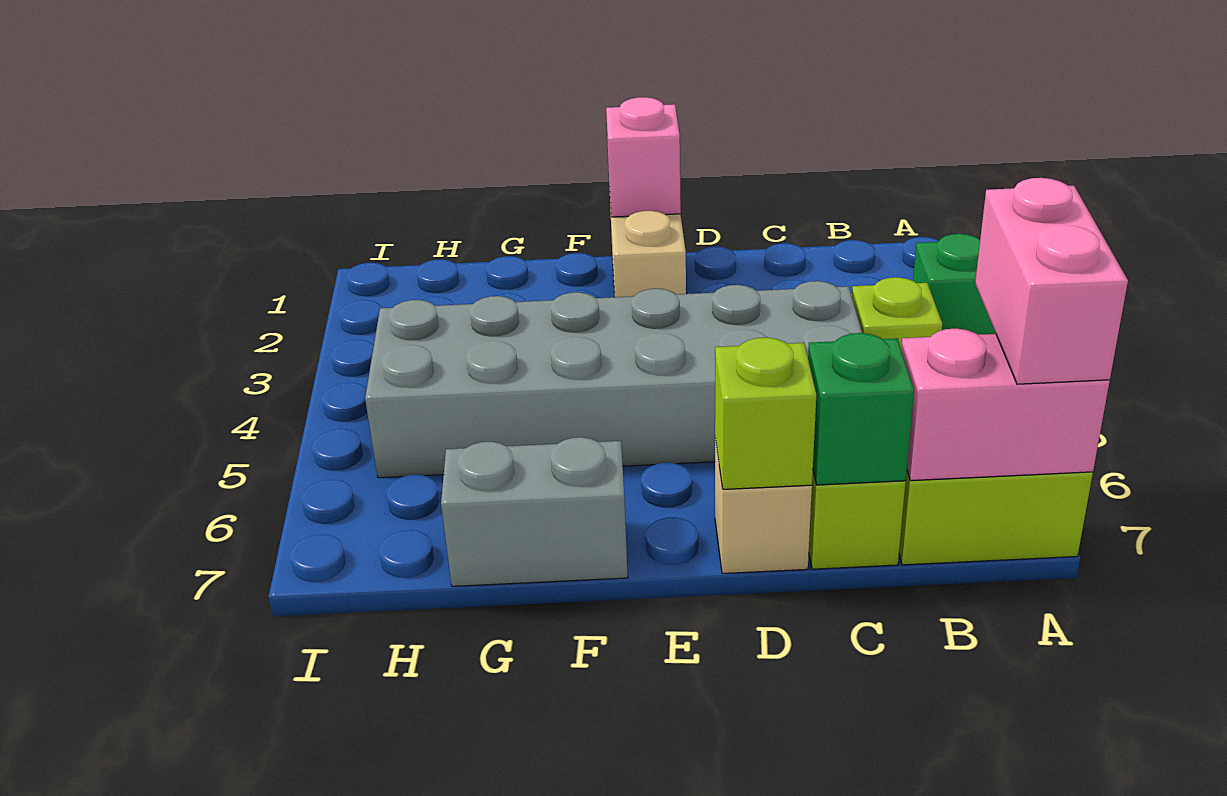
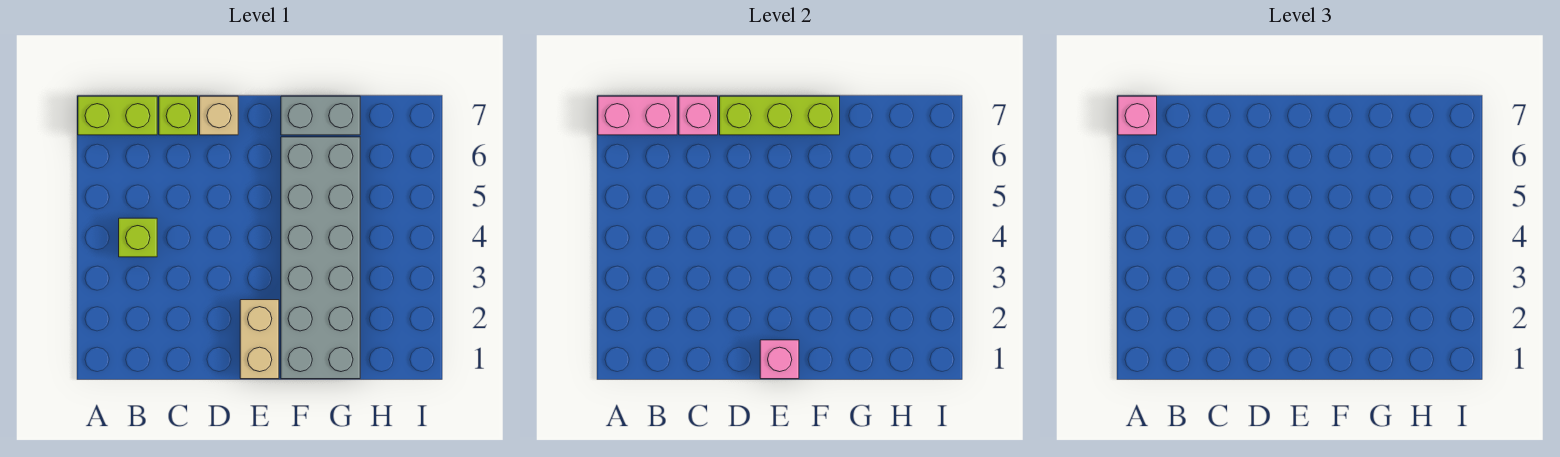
green brick A3 level 1 -> none
pink brick A6:A7 level 3 -> pink brick A7 level 3
grey brick C4:H5 level 1 -> grey brick F1:G6 level 1
green brick C7 level 2 -> pink brick C7 level 2
lime brick D7 level 2 -> lime brick D7:F7 level 2

